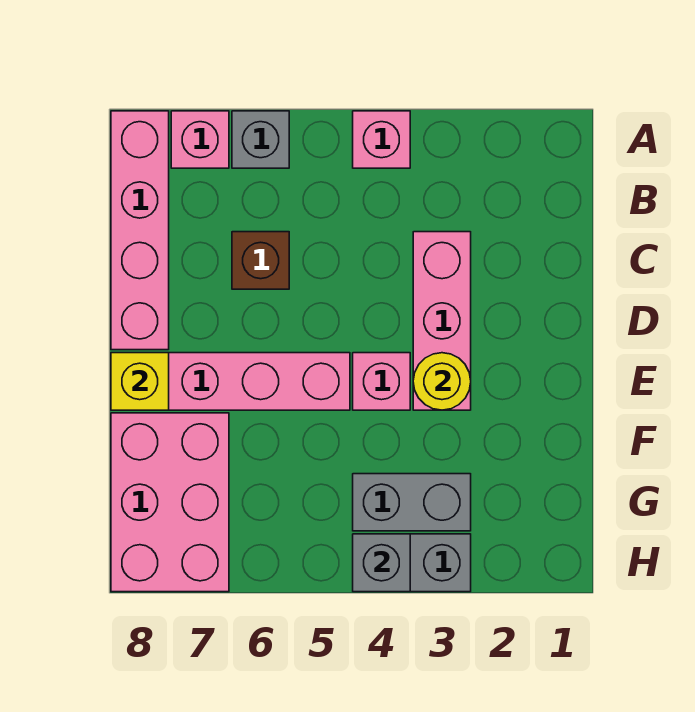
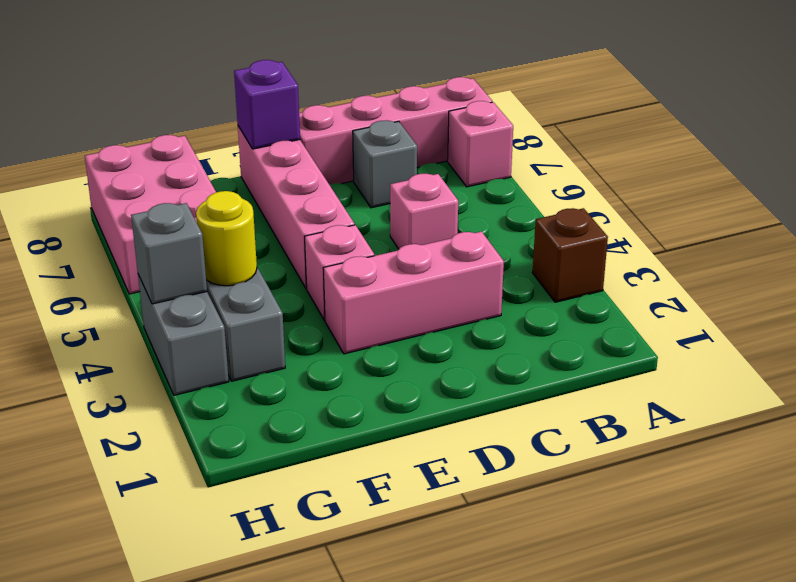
pink brick A4 level 1 -> pink brick C5 level 1
grey brick A6 level 1 -> grey brick C7 level 1
brown brick C6 level 1 -> brown brick A3 level 1
yellow round brick E3 level 2 -> yellow round brick G4 level 2
yellow brick E8 level 2 -> purple brick E8 level 2
pink brick F7:H8 level 1 -> pink brick G6:H8 level 1

